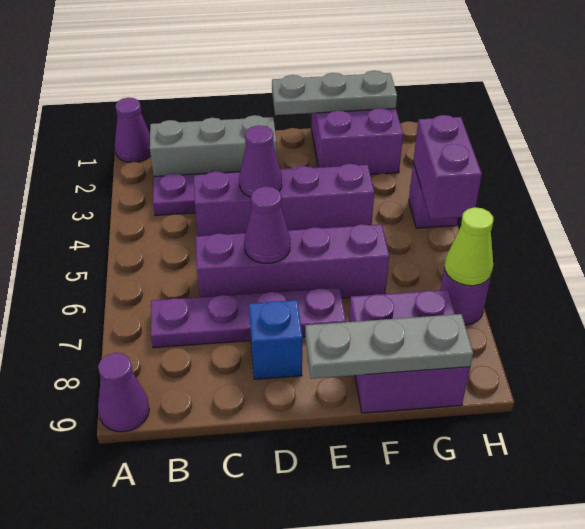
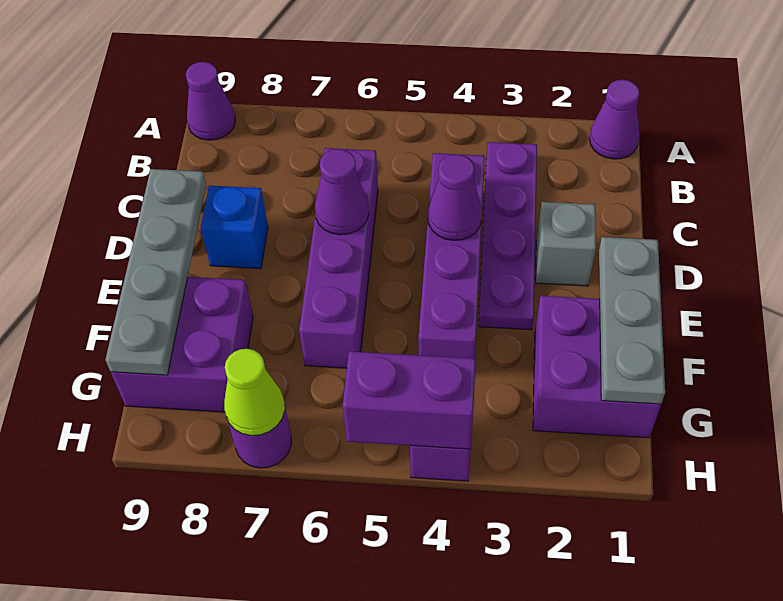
grey brick B2:D2 level 1 -> grey brick D2 level 1
purple plate B7:E7 level 1 -> none
grey plate E9:G9 level 2 -> grey plate D9:G9 level 2

